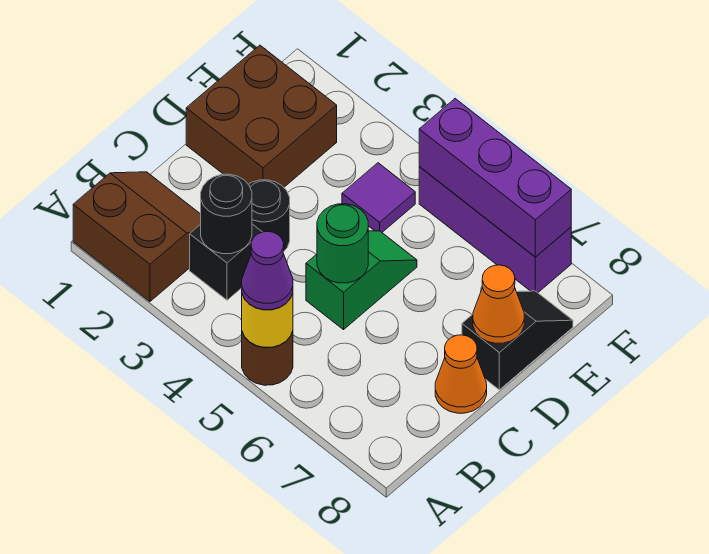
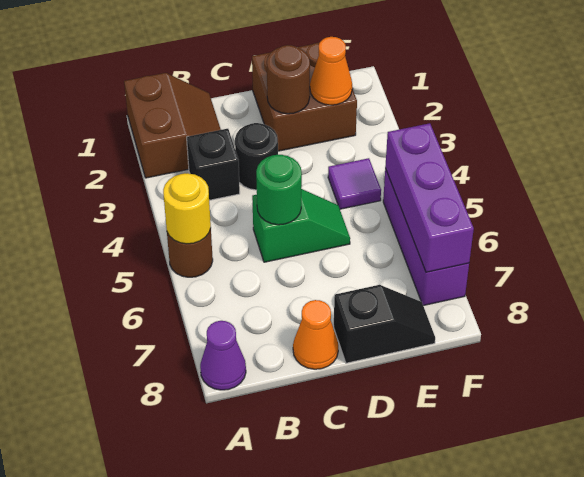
purple cone A5 level 3 -> purple cone A8 level 1
black round brick B3 level 2 -> none
none -> brown round brick D2 level 2
orange cone D8 level 2 -> orange cone E2 level 2

